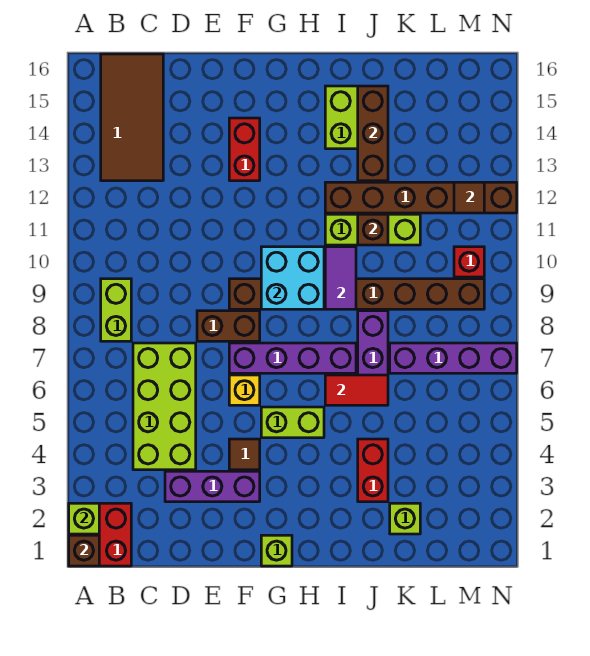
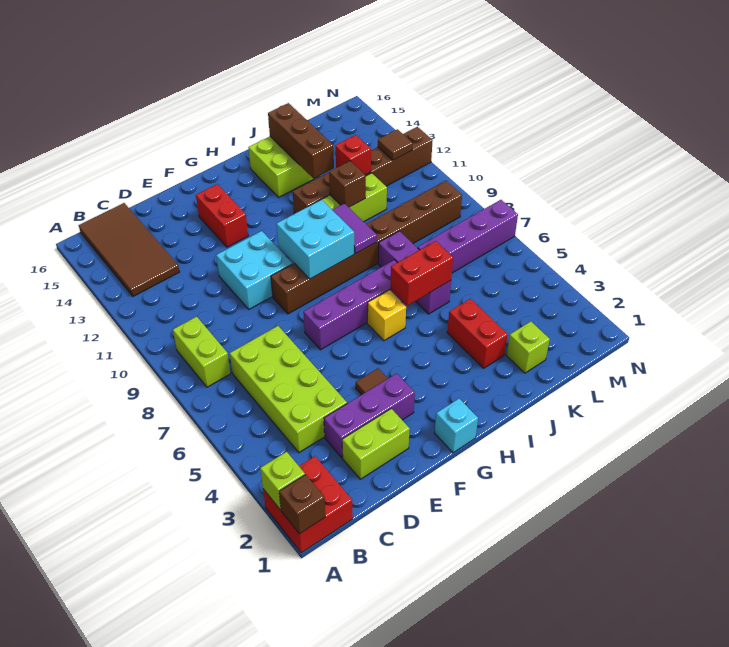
brown brick E8:F8 level 1 -> none
none -> cyan brick E10:F11 level 1
yellow brick F6 level 1 -> yellow brick H6 level 1
lime brick G1 level 1 -> cyan brick G1 level 1
lime brick G5:H5 level 1 -> lime brick D2:E2 level 1
red tile I6:J6 level 2 -> red brick I6:J6 level 2
red brick M10 level 1 -> red brick K12 level 2

